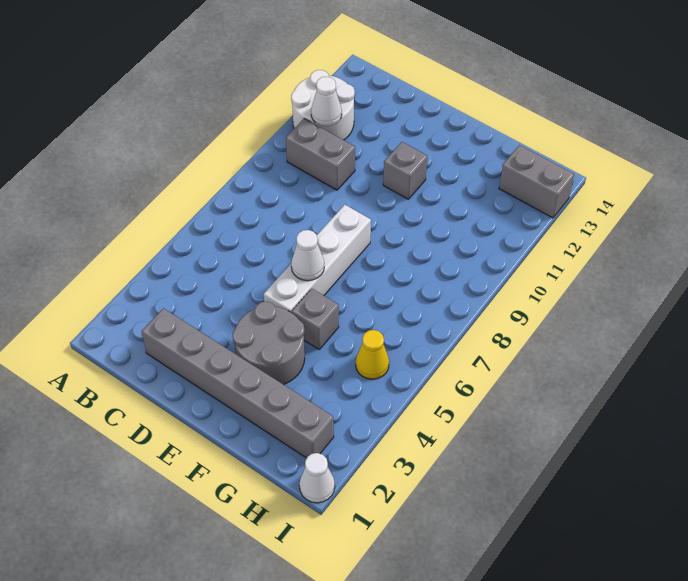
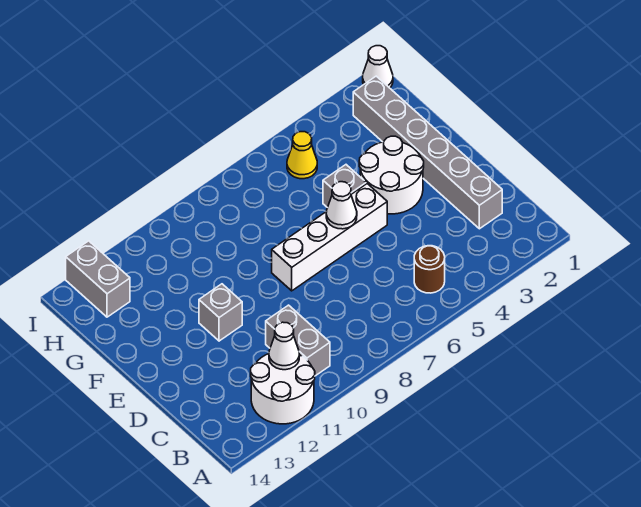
none -> brown round brick B5 level 1
grey round brick E3:F4 level 1 -> white round brick E3:F4 level 1

